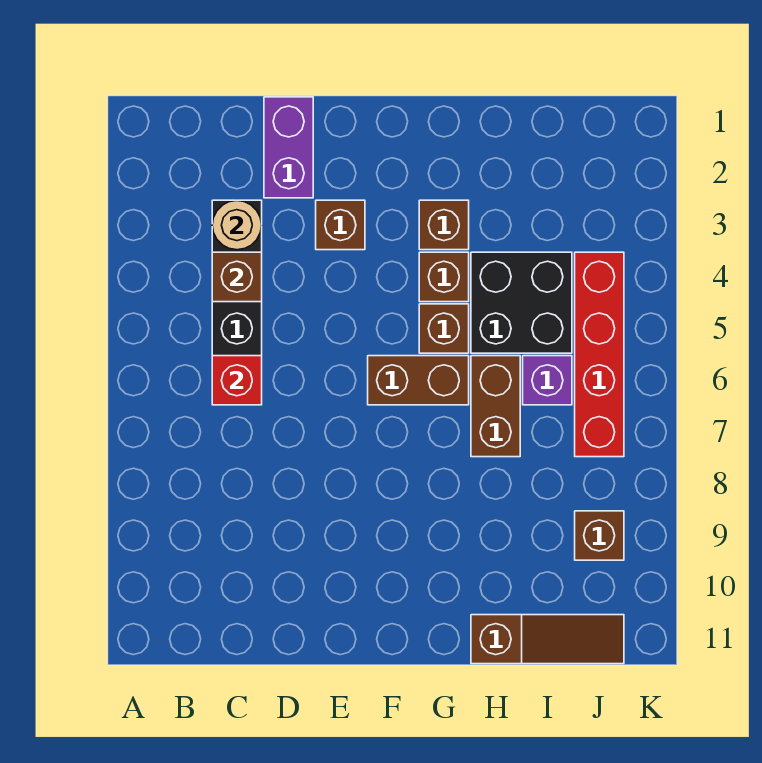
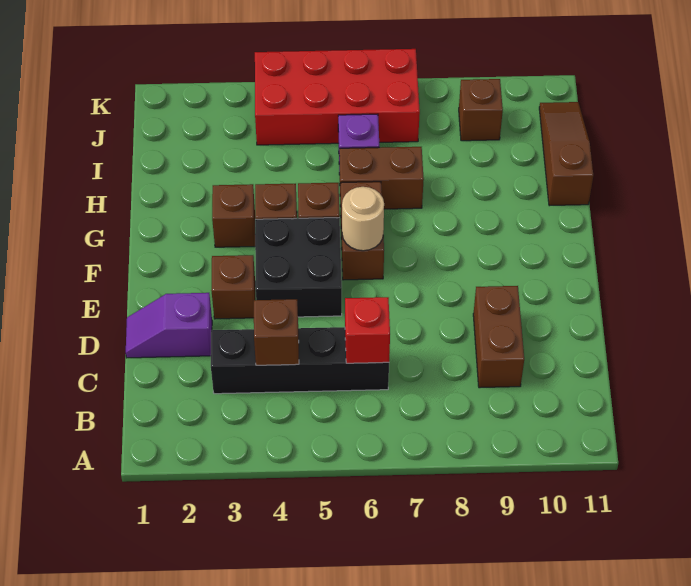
tan round brick C3 level 2 -> tan round brick F6 level 2
none -> brown brick C9:D9 level 1
purple brick D1:D2 level 1 -> purple slope D1:D2 level 1 top 2
black brick H4:I5 level 1 -> black brick E4:F5 level 1
red brick J4:J7 level 1 -> red brick J4:K7 level 1

